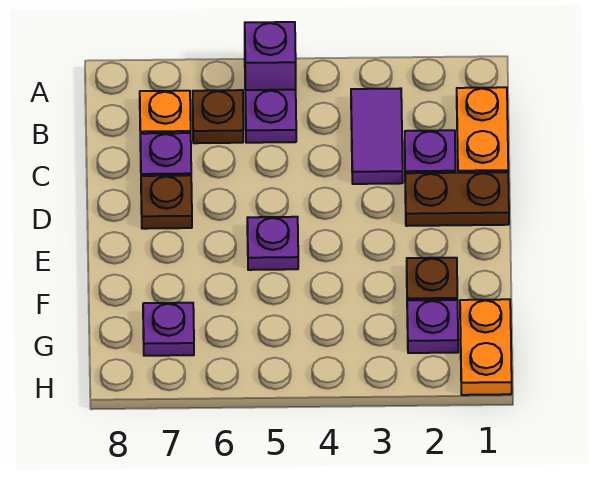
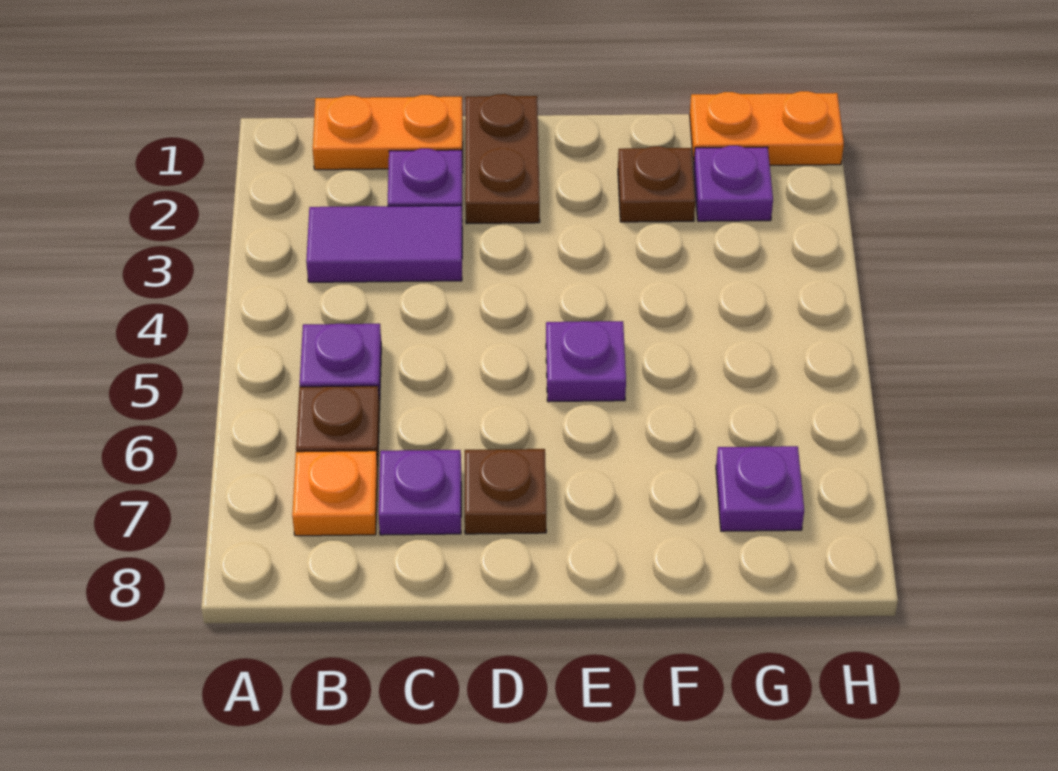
purple brick A5 level 1 -> none

